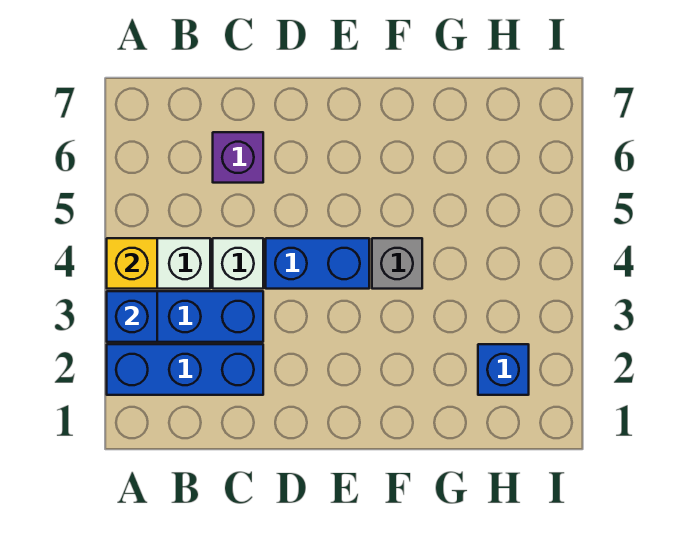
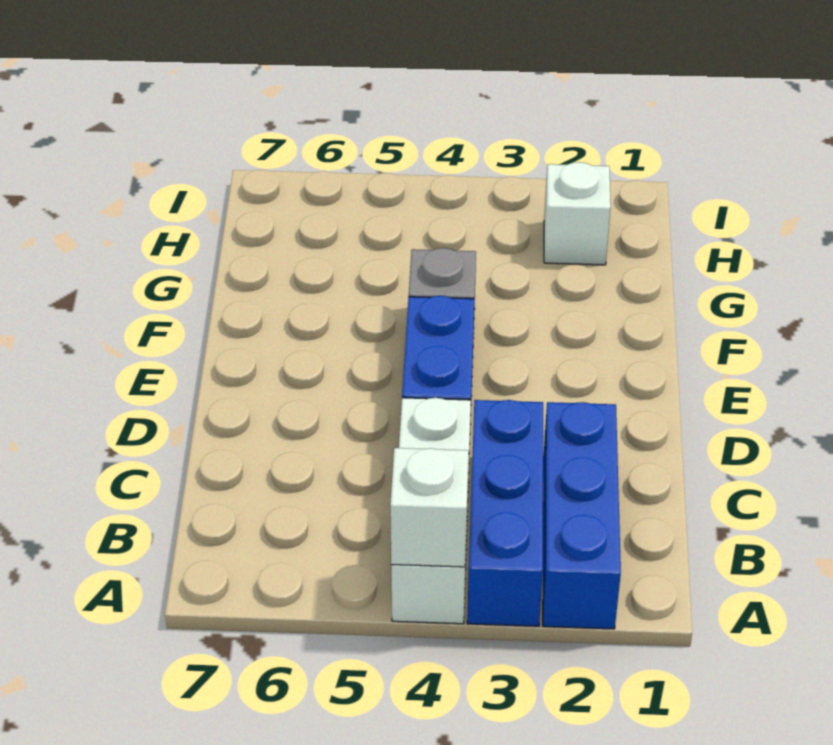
blue brick A3 level 2 -> none
yellow brick A4 level 2 -> white brick A4 level 2
purple brick C6 level 1 -> none
blue brick H2 level 1 -> white brick H2 level 1

